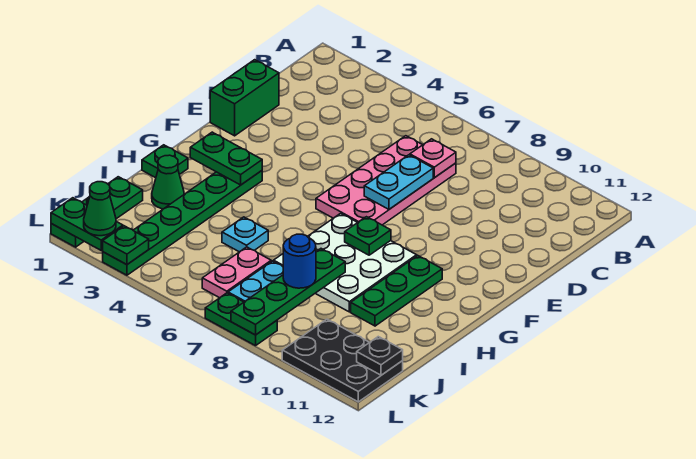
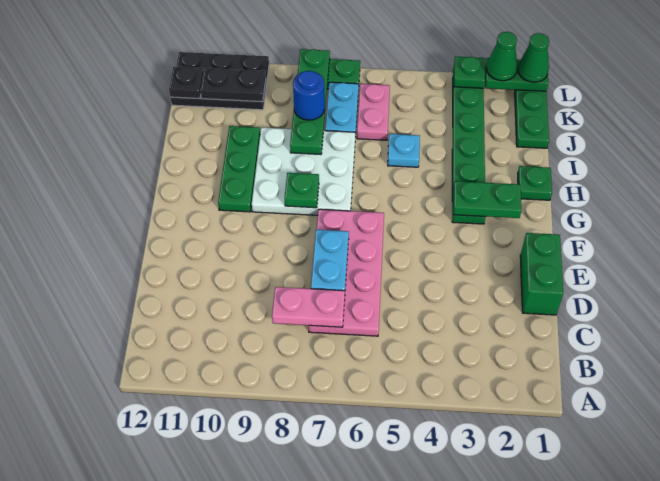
pink plate C7 level 2 -> pink plate C7:C8 level 2
green cone I2 level 1 -> green cone L1 level 3
none -> black plate K10:K11 level 2

